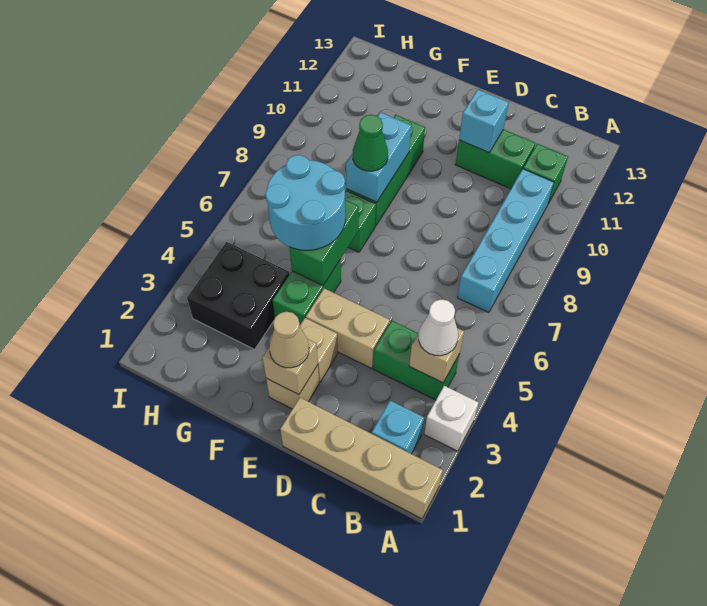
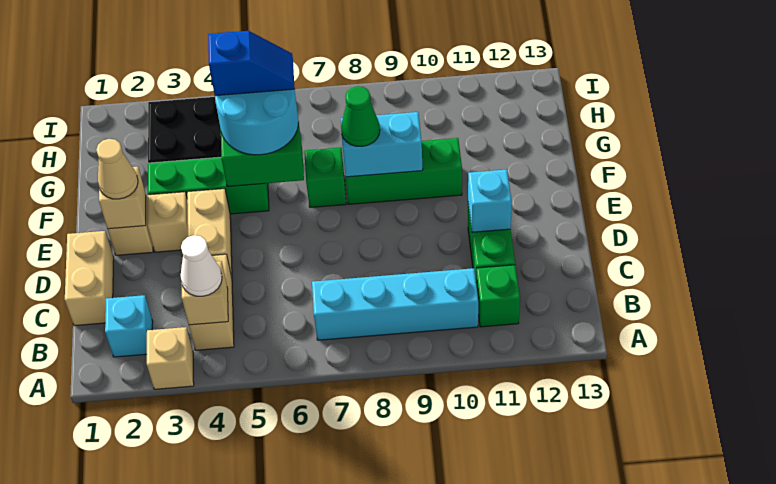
tan brick A1:D1 level 1 -> tan brick C1:D1 level 1
white brick A3 level 1 -> tan brick A3 level 1
green brick B4:C4 level 1 -> tan brick B4:C4 level 1
green brick F4:F5 level 1 -> green brick F3:F5 level 1
none -> blue slope G5:G6 level 4 top 5

